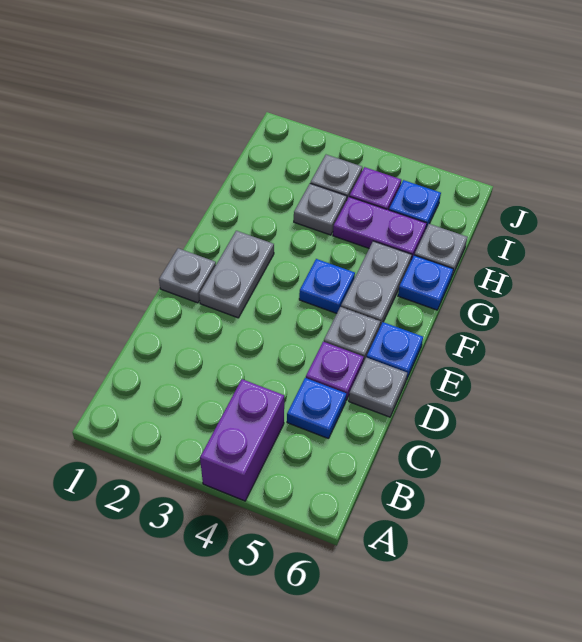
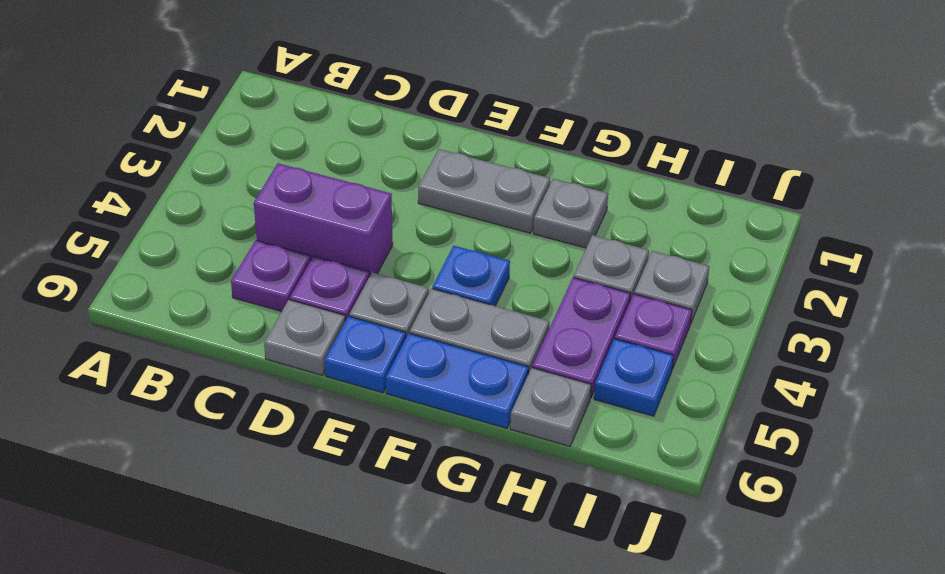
purple brick A4:B4 level 1 -> purple brick C4:D4 level 1
blue plate C5 level 1 -> purple plate C5 level 1
grey plate E1 level 1 -> grey plate G2 level 1
blue plate G6 level 1 -> blue plate F6:G6 level 1

